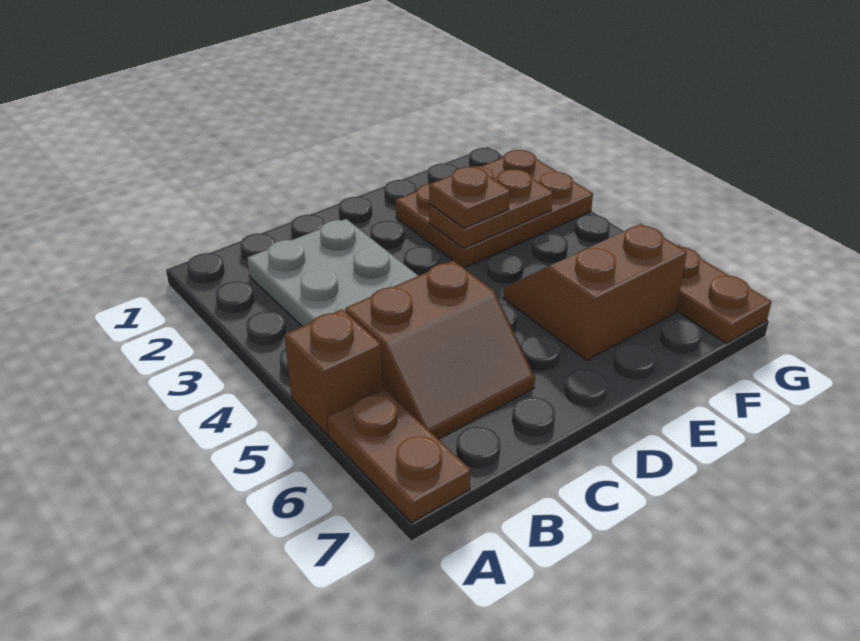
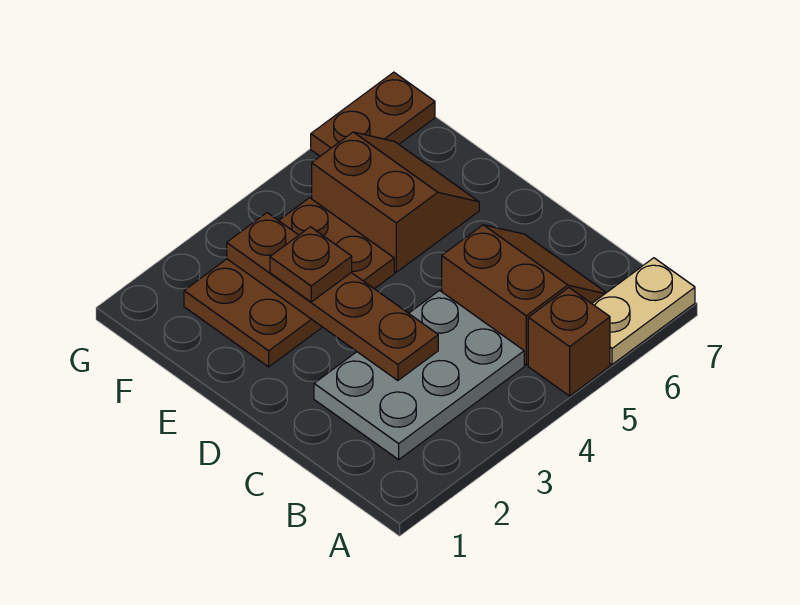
brown plate A6:A7 level 1 -> tan plate A6:A7 level 1
brown plate E2:G3 level 1 -> brown plate E2:F4 level 1
brown plate E3:F3 level 2 -> brown plate C3:F3 level 2
brown slope E5:F6 level 1 top 6 -> brown slope E5:F6 level 1 top 5

